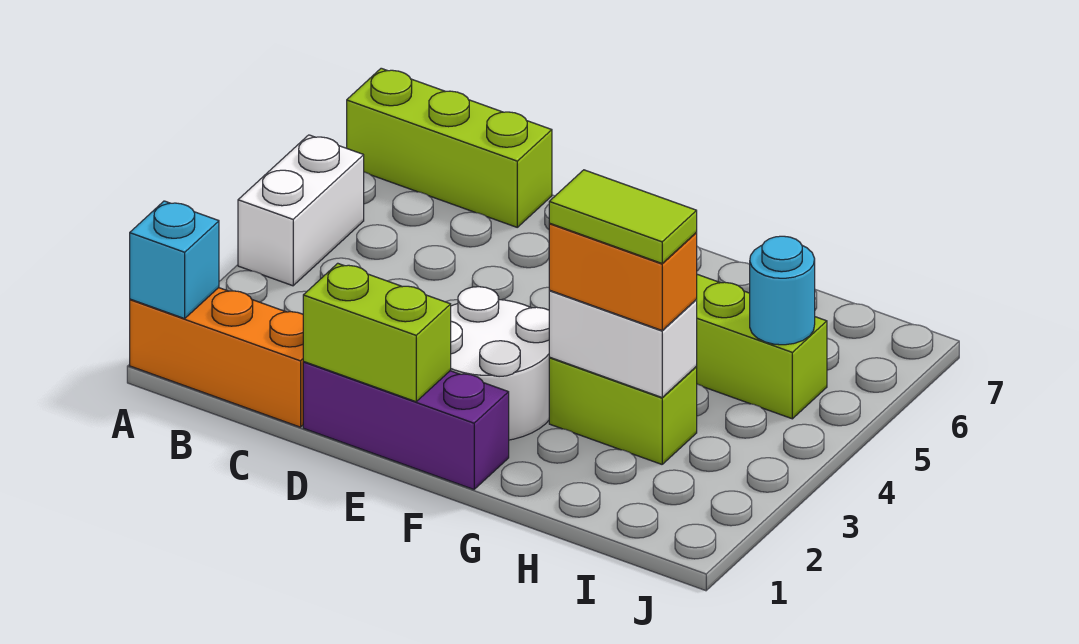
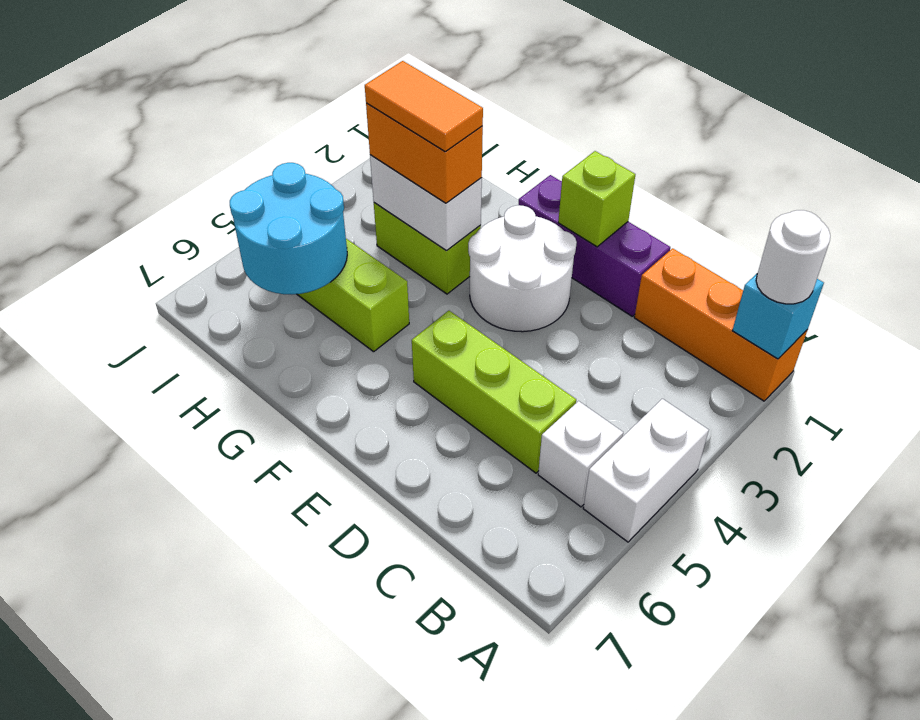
none -> white round brick A1 level 3
lime brick A7:C7 level 1 -> lime brick C5:E5 level 1
none -> white brick B5 level 1
lime brick D1:E1 level 2 -> lime brick E1 level 2
lime tile G3:H3 level 4 -> orange tile G3:H3 level 4
cyan round brick I5 level 2 -> cyan round brick H5:I6 level 2

